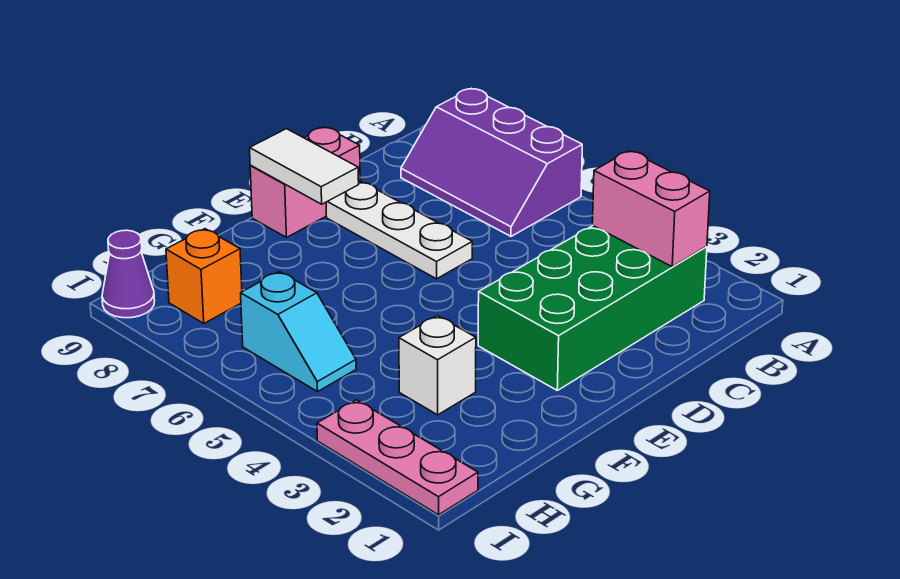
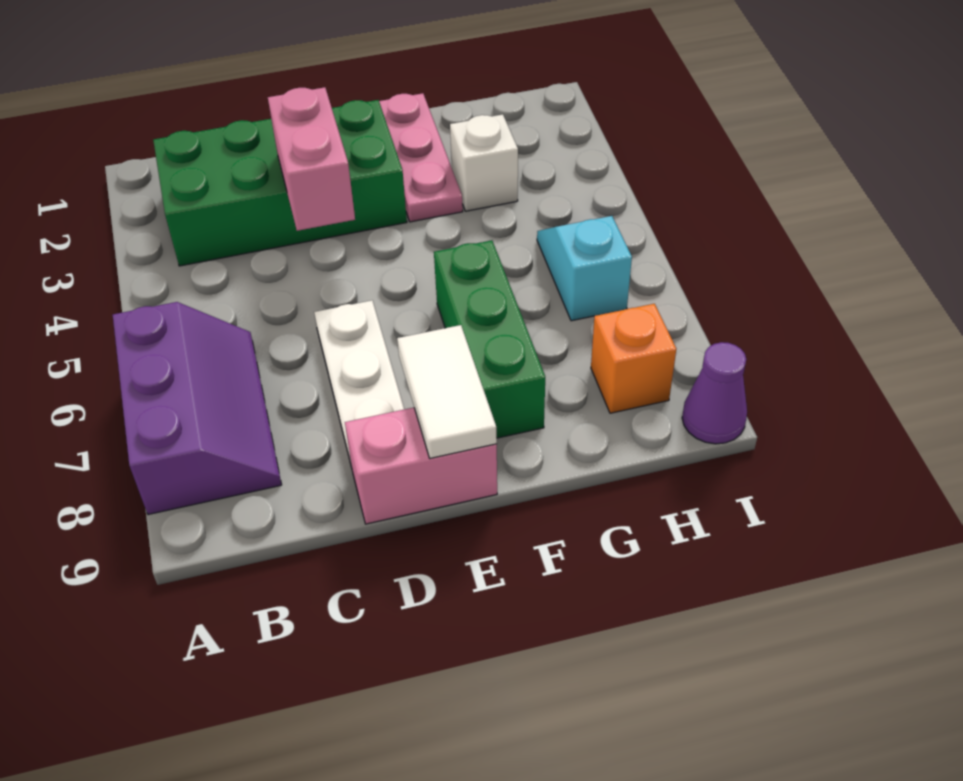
pink brick B2:B3 level 2 -> pink brick D3:D4 level 2
none -> green brick F6:F8 level 1
pink plate I1:I3 level 1 -> pink plate F1:F3 level 1

